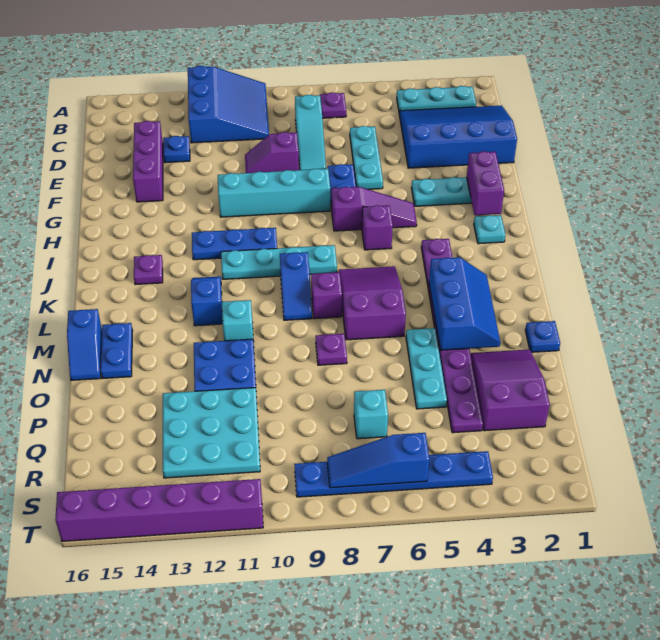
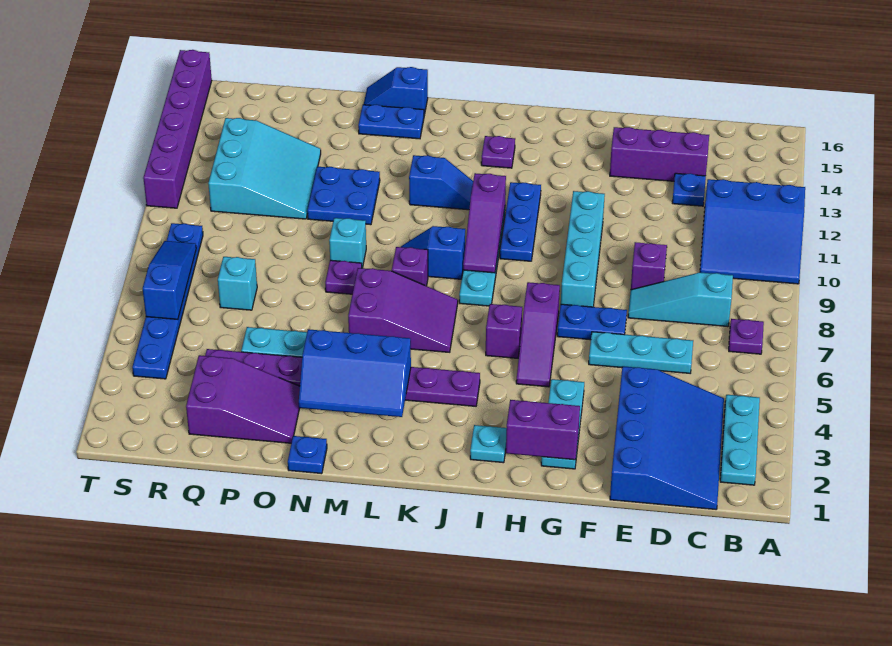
none -> purple slope J9:J11 level 2 top 11
cyan brick M11 level 1 -> cyan brick N9 level 1
cyan plate P11:R13 level 1 -> cyan slope P11:R13 level 1 top R

